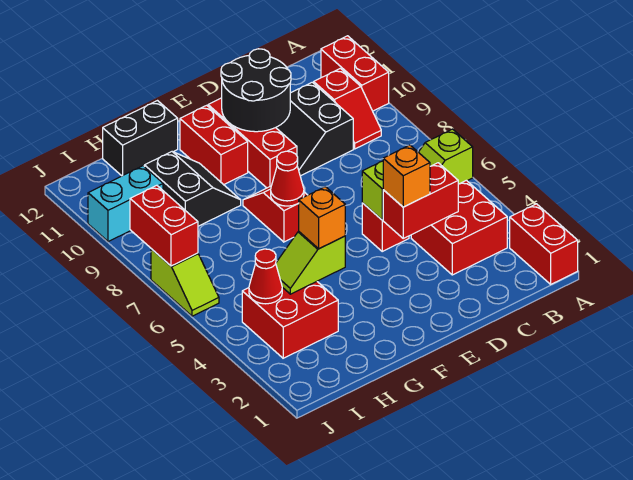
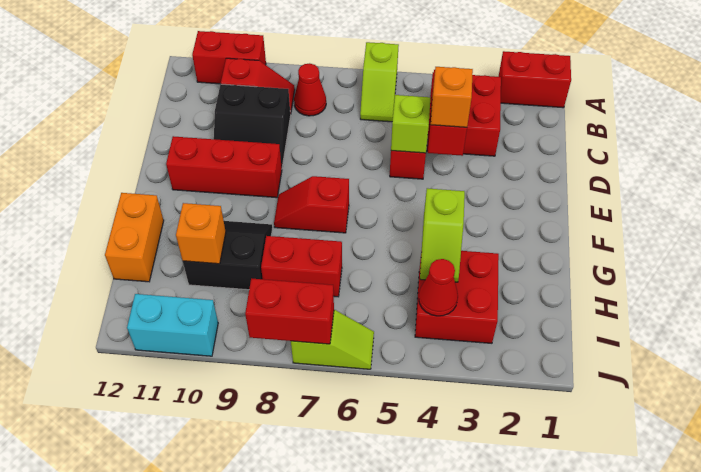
black round brick D10:E11 level 2 -> none
red cone F7 level 2 -> red cone B8 level 1
red brick F10:F11 level 1 -> red brick H7:H8 level 1
orange brick G4 level 3 -> orange brick H10 level 2
black brick G12:H12 level 1 -> orange brick G12:H12 level 1
cyan brick I10:J10 level 1 -> cyan brick J10:J11 level 1

